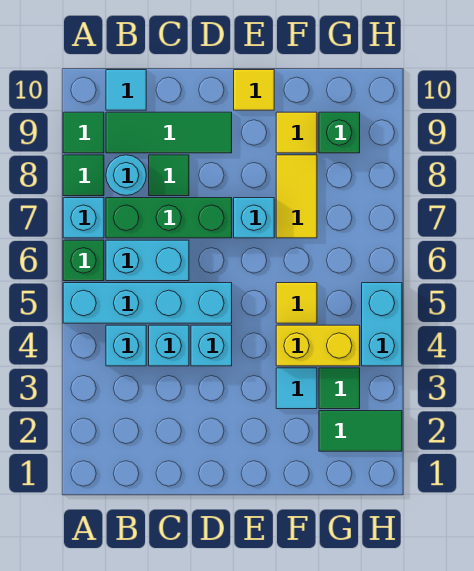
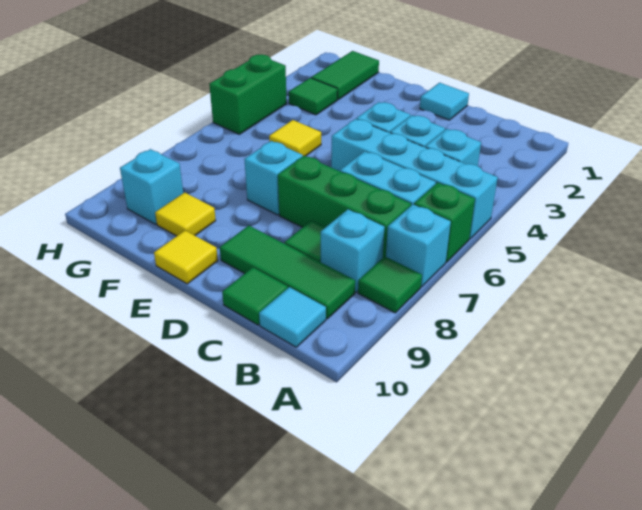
green tile A9 level 1 -> green tile C10 level 1
cyan round brick B8 level 1 -> cyan brick B8 level 1
cyan tile F3 level 1 -> cyan tile D1 level 1
yellow brick F4:G4 level 1 -> none
yellow tile F7:F8 level 1 -> none
green tile G2:H2 level 1 -> green tile G1:G2 level 1
green brick G9 level 1 -> cyan brick G9 level 1
cyan brick H4:H5 level 1 -> green brick H4:H5 level 1

